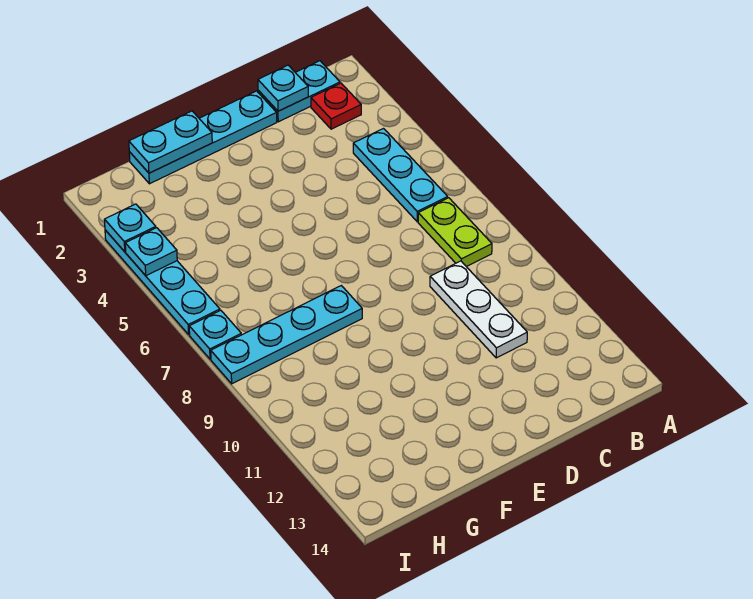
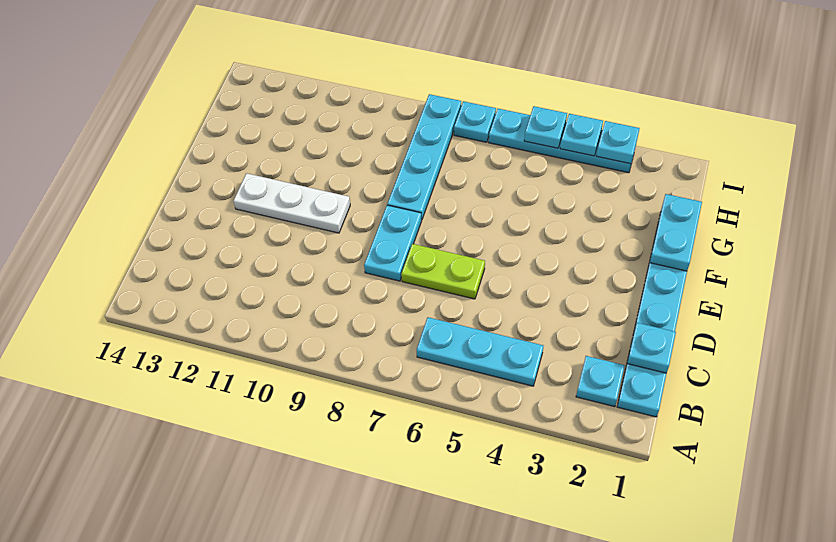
red plate B2 level 1 -> cyan plate B2 level 1
lime plate B7:B8 level 1 -> lime plate D6:D7 level 1
white plate C9:C11 level 1 -> white plate E10:E12 level 1
none -> cyan plate D8:E8 level 1
none -> cyan plate I5 level 2

